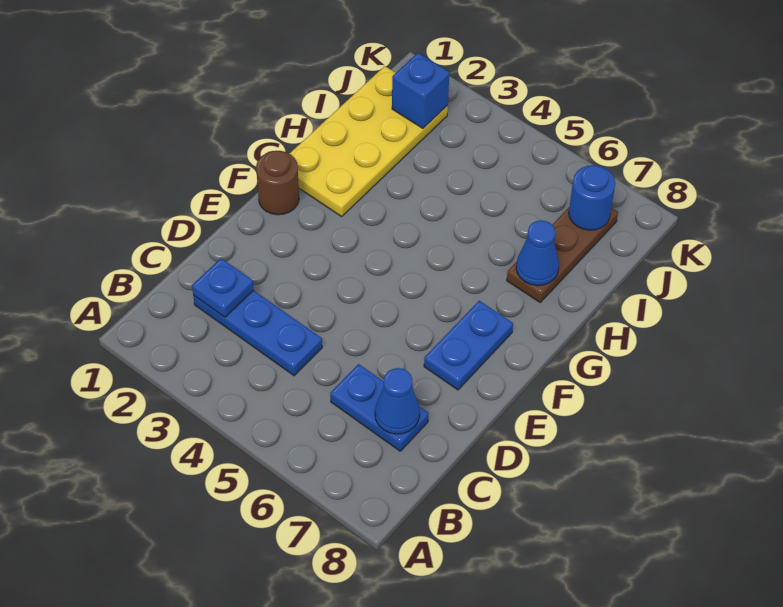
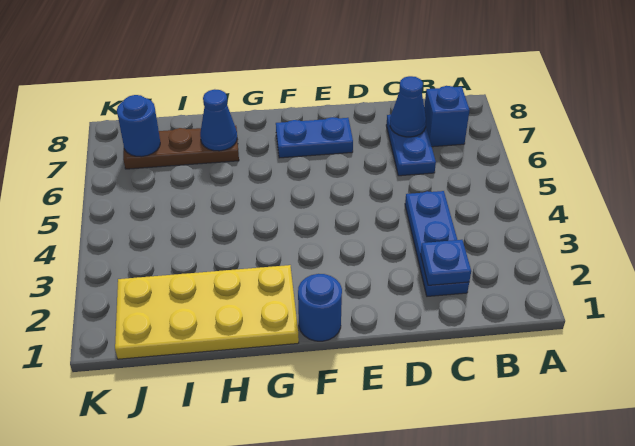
brown round brick F1 level 1 -> blue round brick F1 level 1
blue brick J2 level 2 -> blue brick B7 level 1

